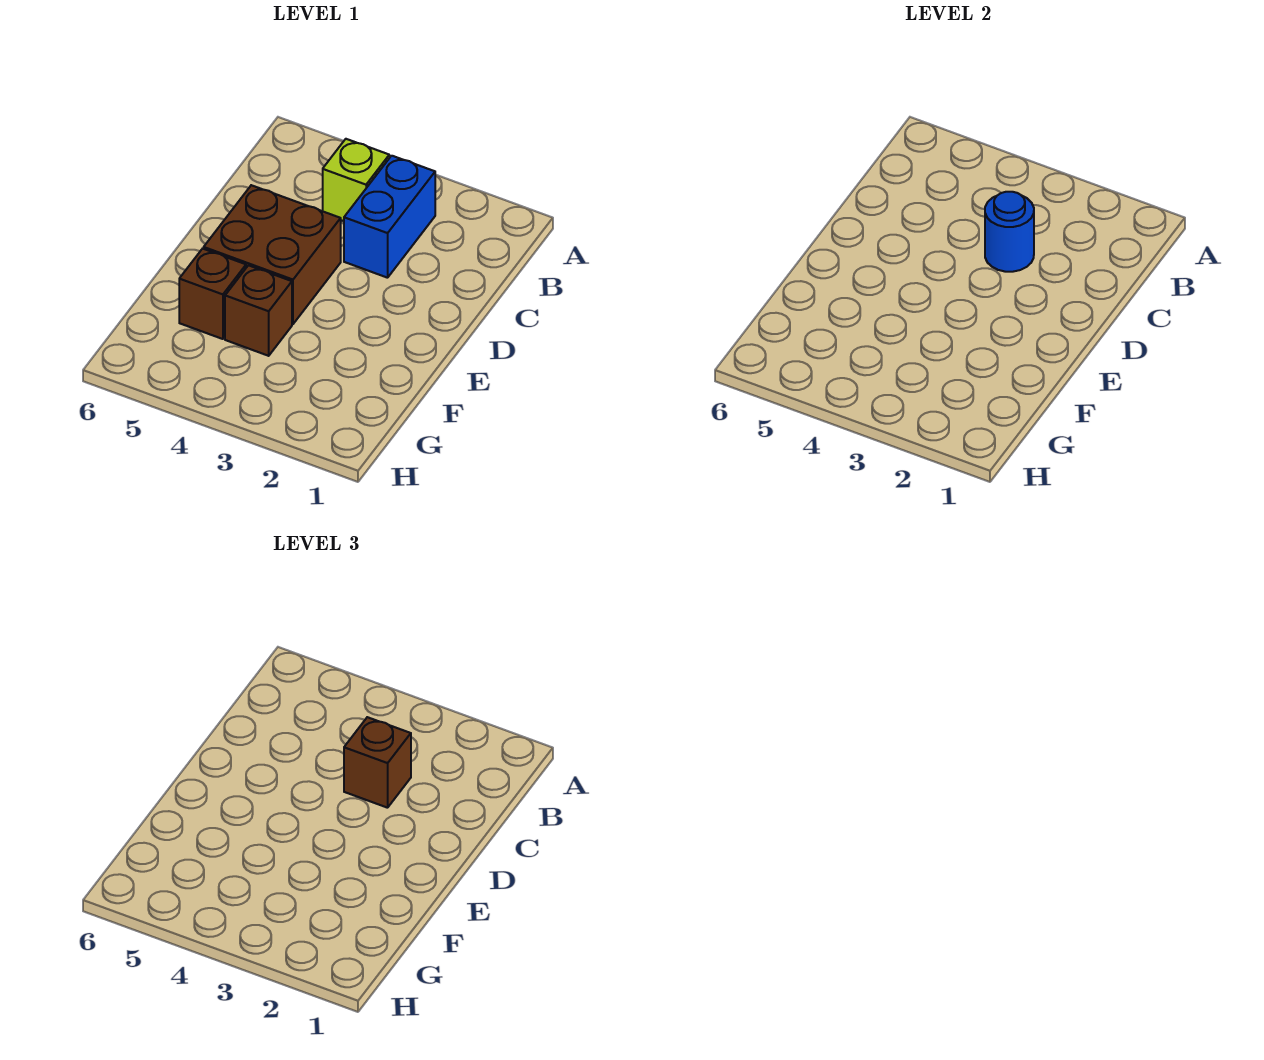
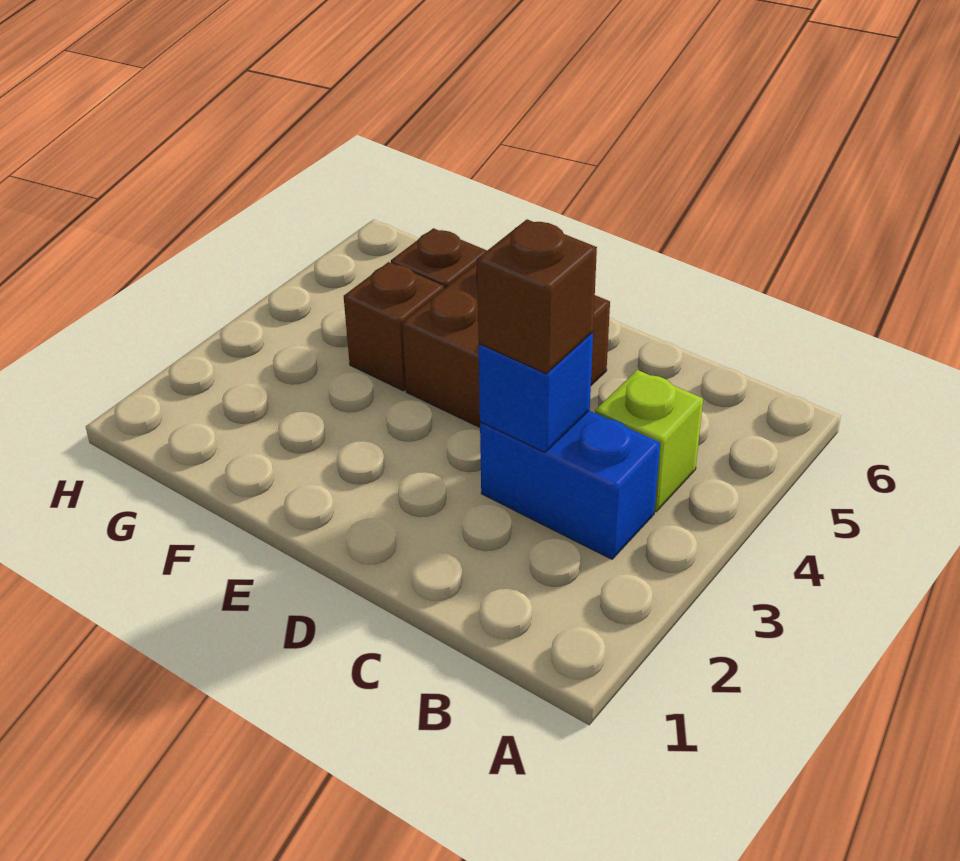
blue round brick C3 level 2 -> blue brick C3 level 2

